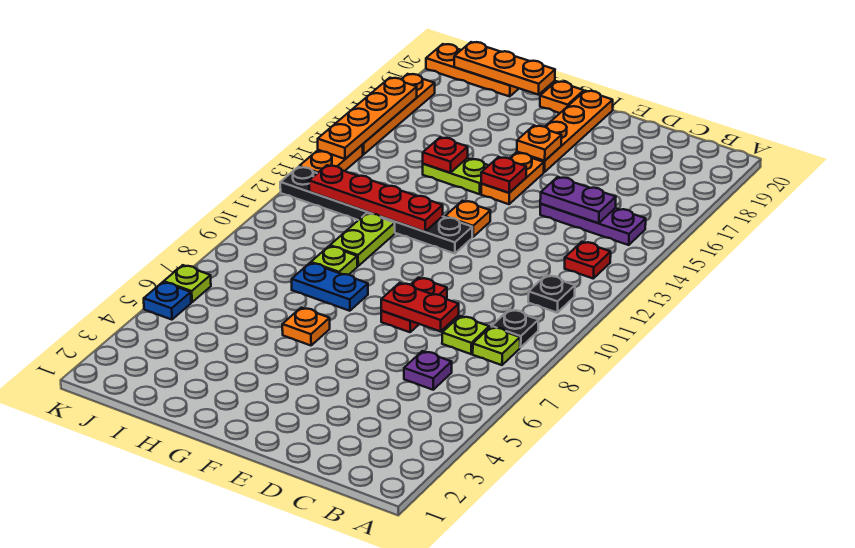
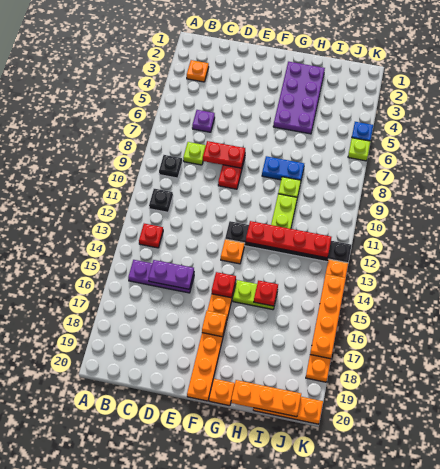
lime plate B8 level 1 -> none
none -> purple plate G2:H5 level 1
orange plate G6 level 1 -> orange plate B3 level 1

